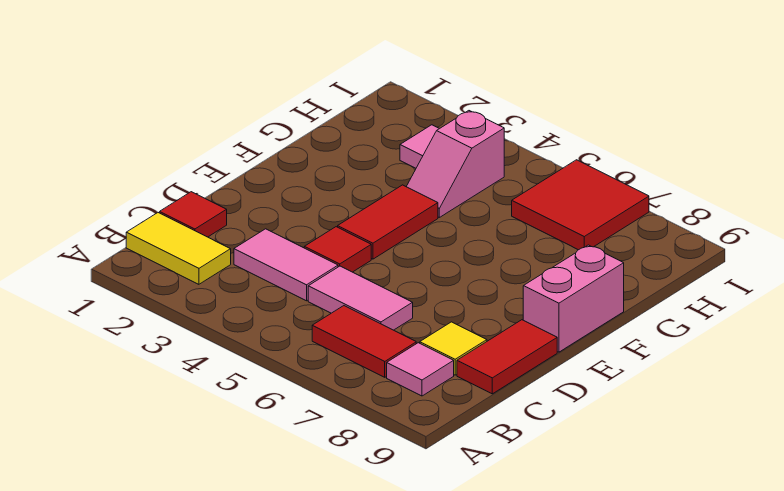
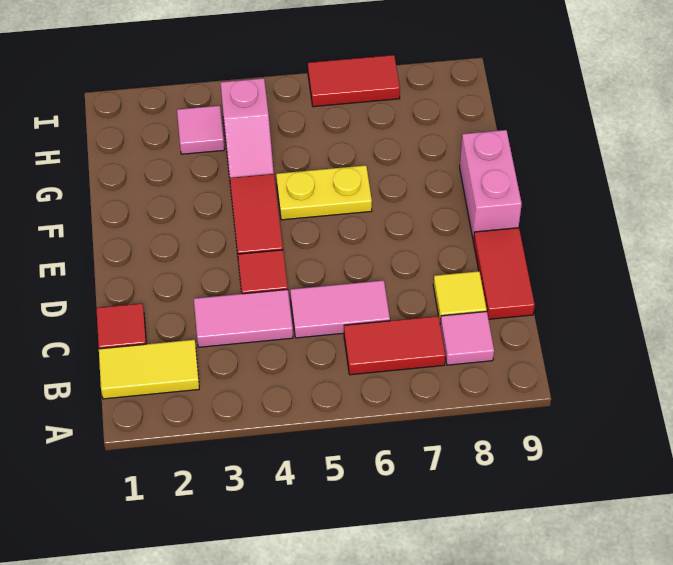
none -> yellow plate F5:F6 level 1
red tile H6:I7 level 1 -> red tile I6:I7 level 1

